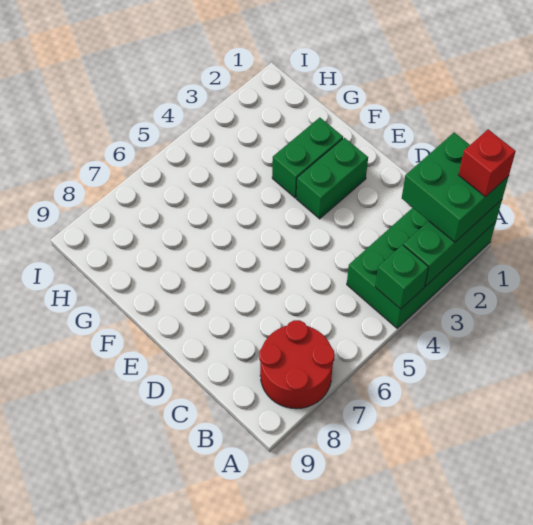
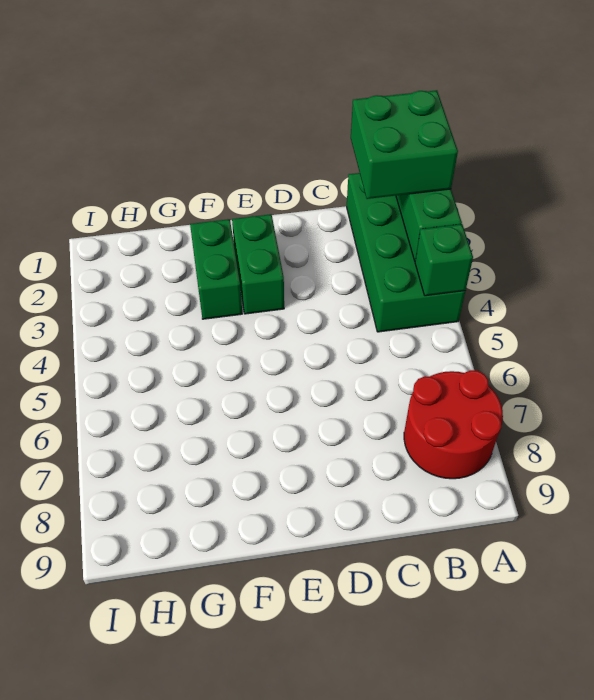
red brick A1 level 4 -> none

